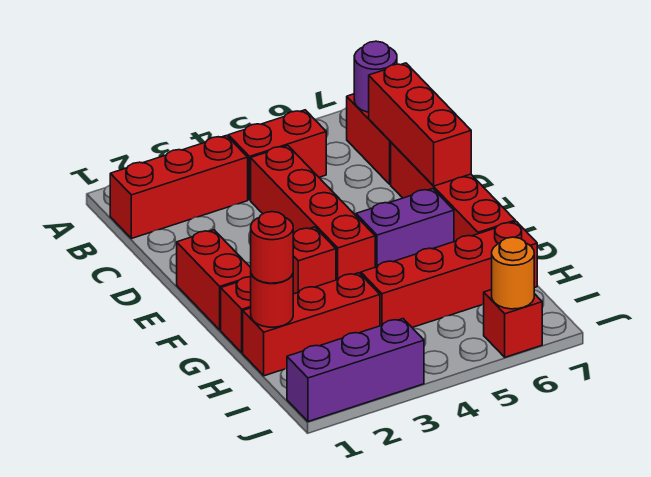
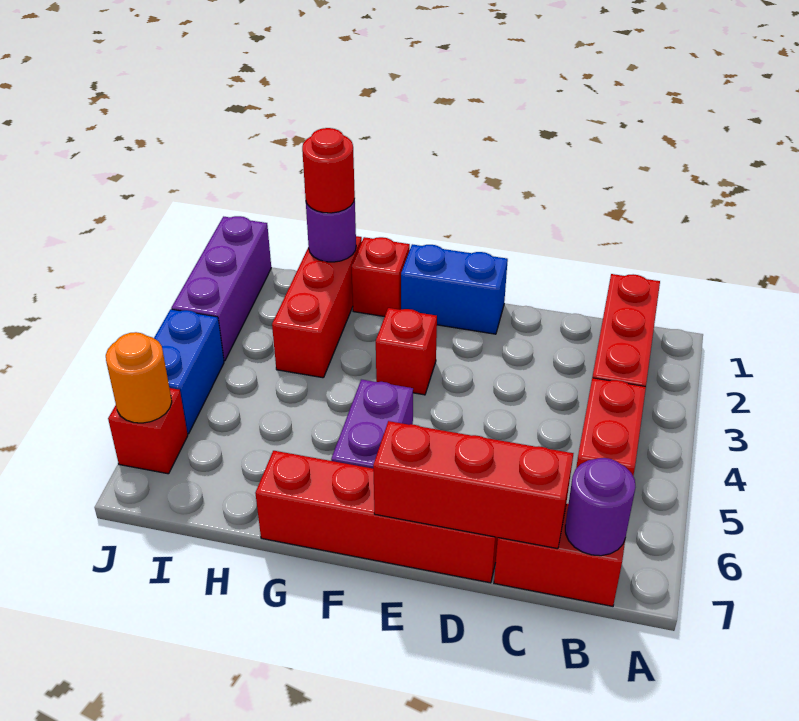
red brick C4:F4 level 1 -> none
red brick E1:F1 level 1 -> blue brick E1:F1 level 1
red round brick H1 level 2 -> purple round brick H1 level 2
red brick H4:H7 level 1 -> none
none -> blue brick J4:J5 level 1

